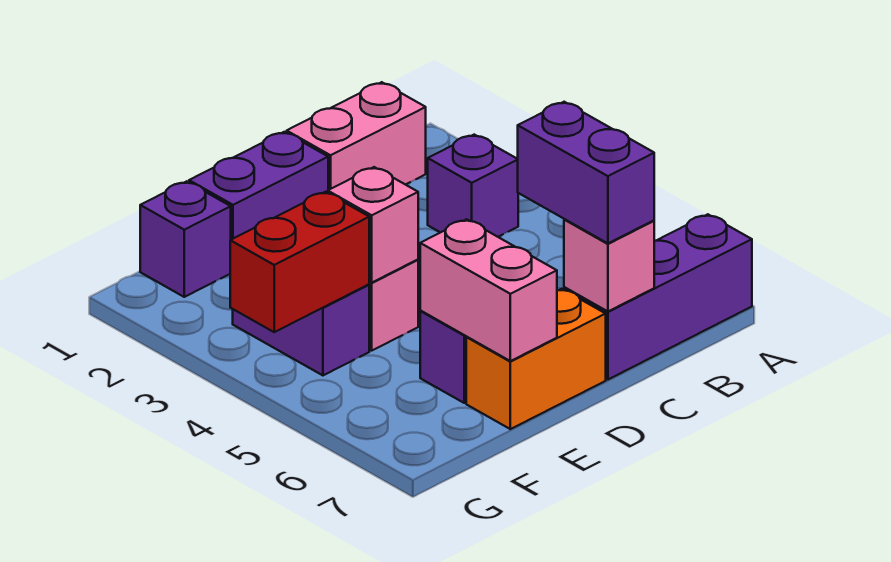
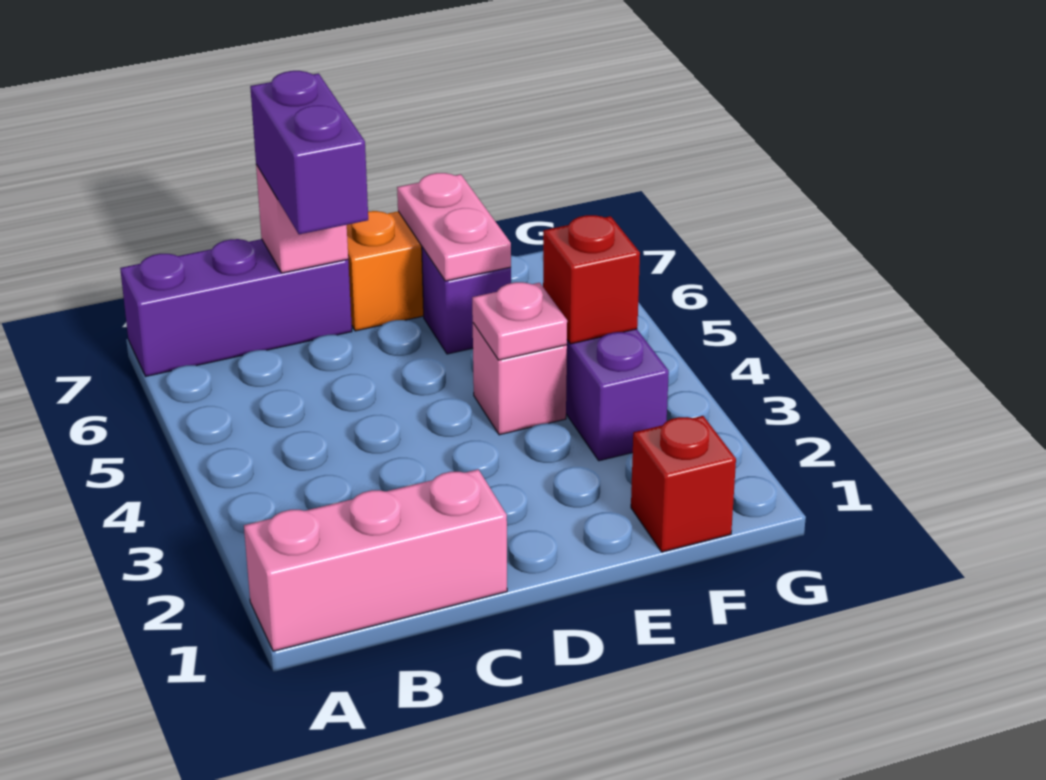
pink brick B1:C1 level 1 -> pink brick A1:C1 level 1
purple brick B3 level 1 -> none
purple brick D1:E1 level 1 -> none
pink brick E4 level 2 -> pink plate E4 level 2
pink brick E6:E7 level 2 -> pink plate E6:E7 level 2
purple brick F1 level 1 -> red brick F1 level 1
red brick F4:G4 level 2 -> red brick F4 level 2

